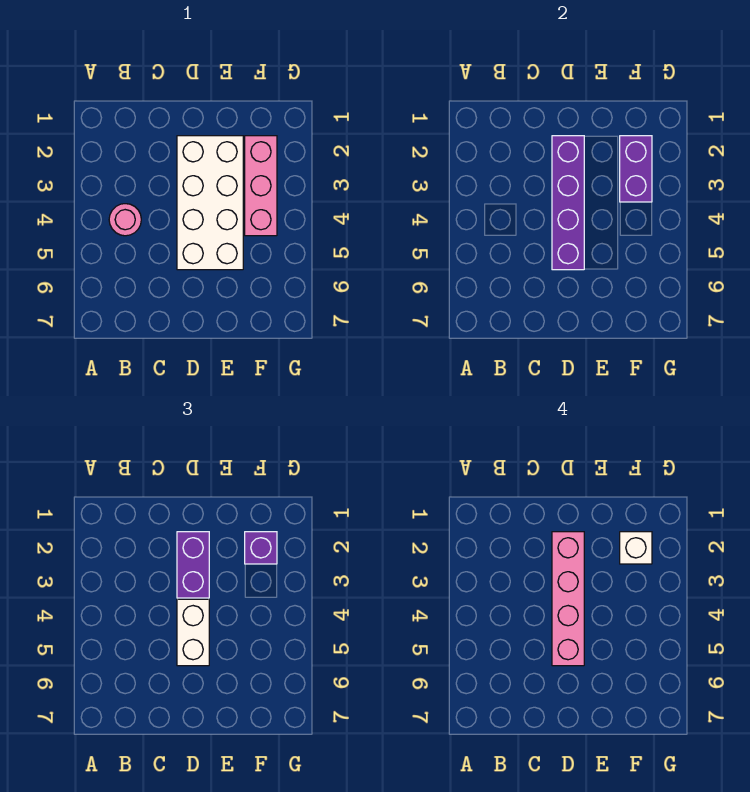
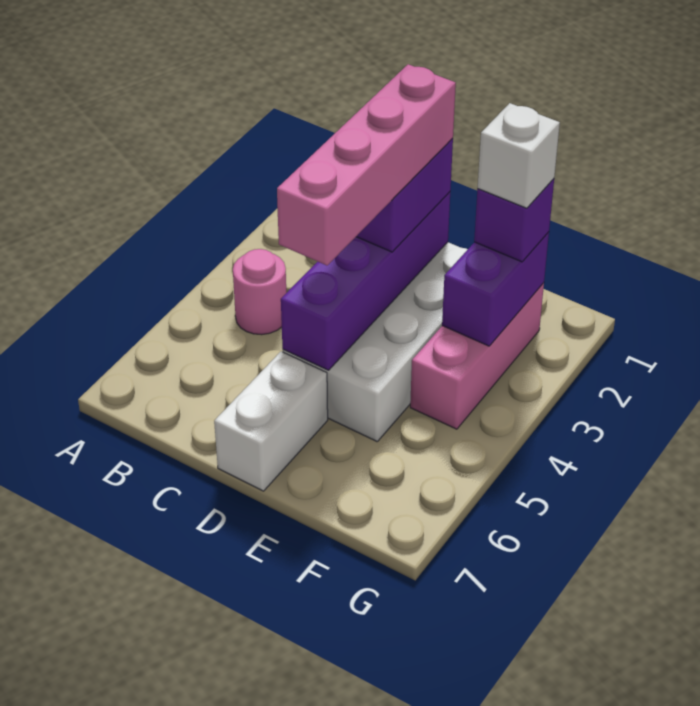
white brick D4:D5 level 3 -> white brick D6:D7 level 1

